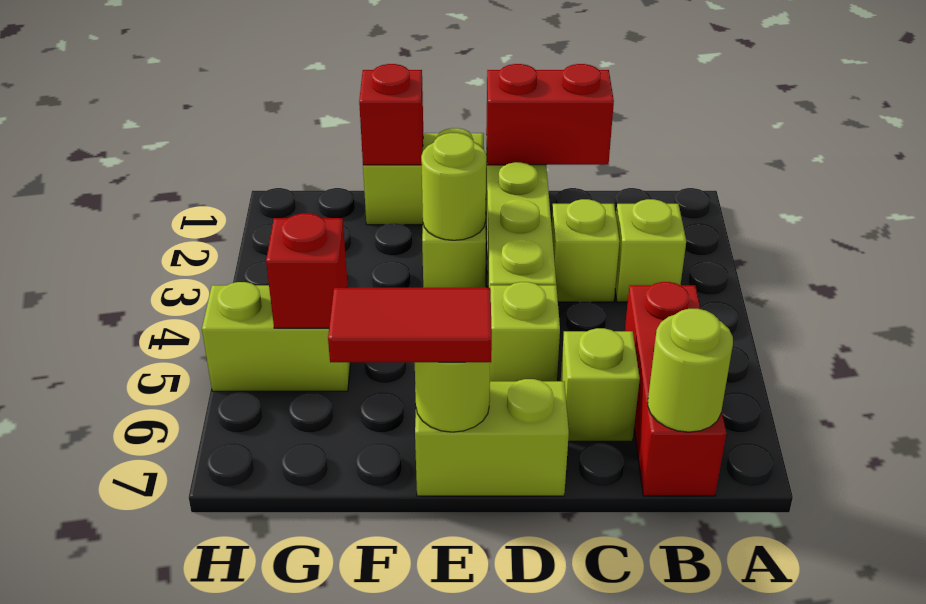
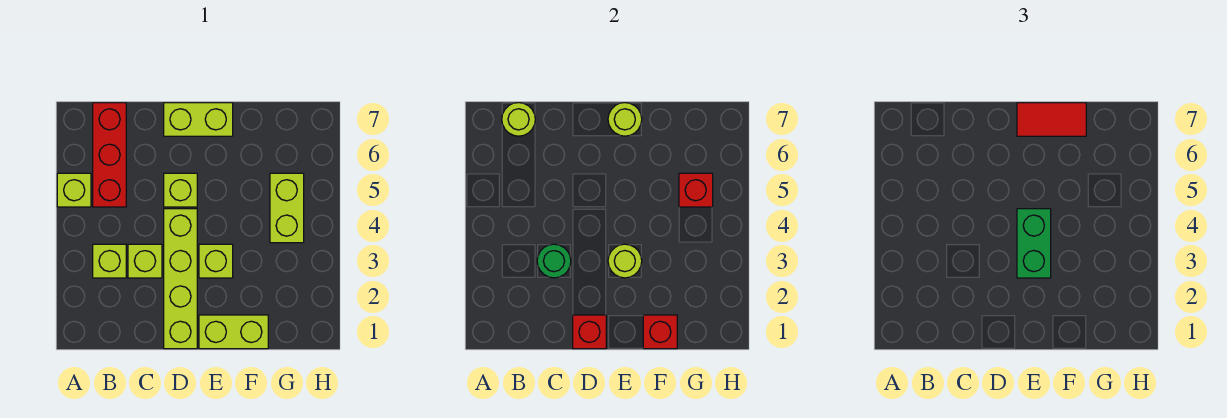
red brick C1:D1 level 2 -> red brick D1 level 2
none -> green round brick C3 level 2
lime brick C6 level 1 -> lime brick A5 level 1
none -> green brick E3:E4 level 3
lime brick G5:H5 level 1 -> lime brick G4:G5 level 1

